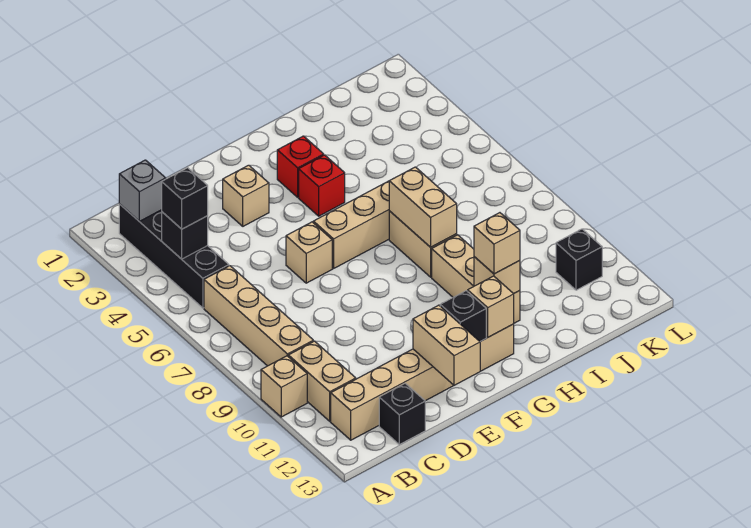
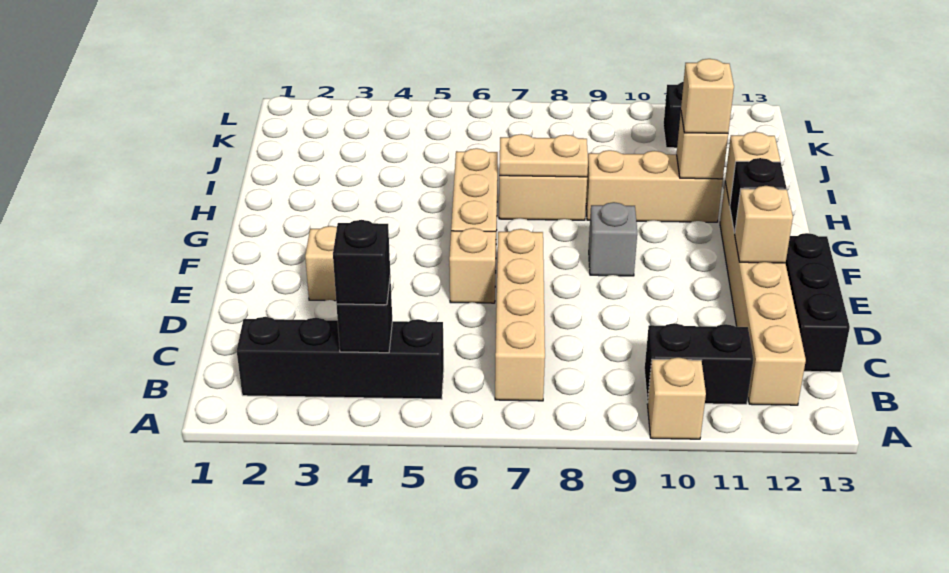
grey brick B2 level 2 -> grey brick F9 level 1
tan brick B6:B9 level 1 -> tan brick B7:E7 level 1
tan brick B10:B11 level 1 -> black brick B10:B11 level 1
black brick C13 level 1 -> black brick C13:E13 level 1
tan brick E12:E13 level 2 -> tan brick E12 level 2
red brick G3 level 1 -> none
red brick G4 level 1 -> none
tan brick H7:H8 level 2 -> tan plate H7:H8 level 2

